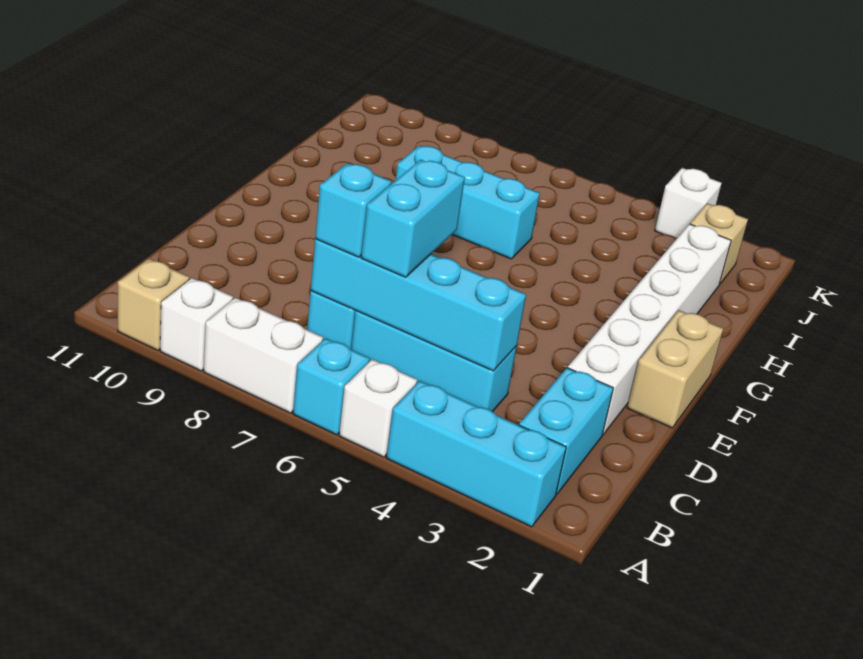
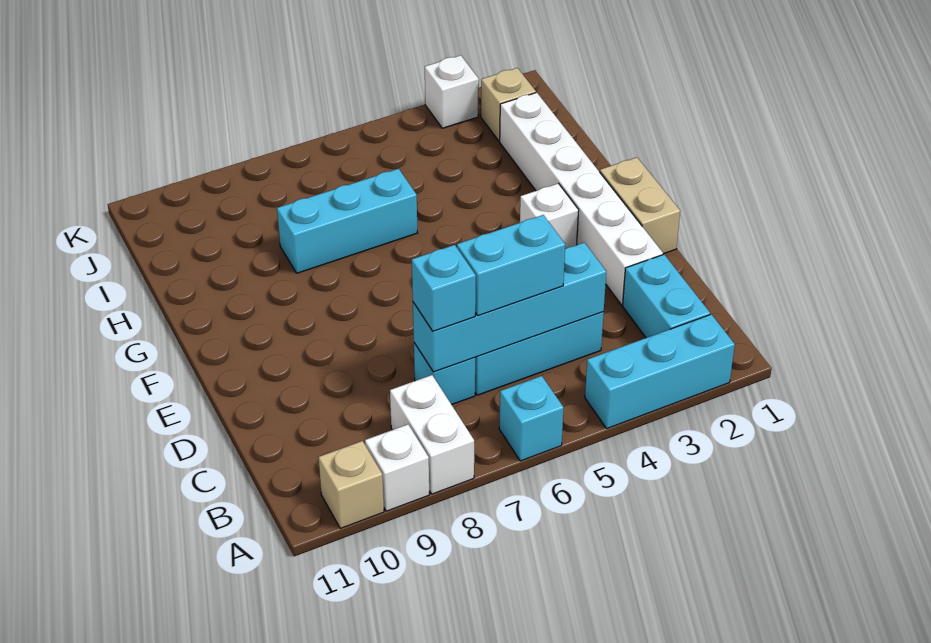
white brick A5 level 1 -> white brick F3 level 1
white brick A7:A8 level 1 -> white brick A8:B8 level 1
cyan brick C6:D6 level 3 -> cyan brick C5:C6 level 3

